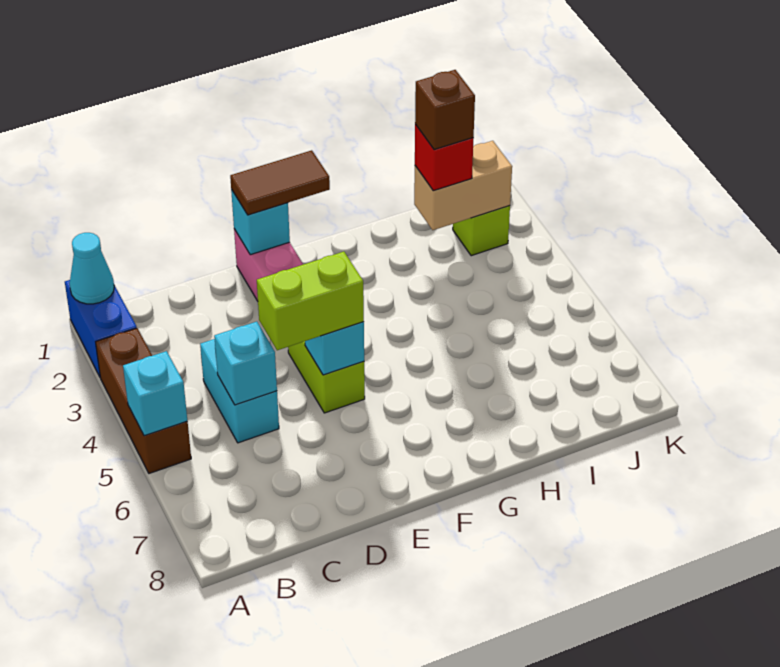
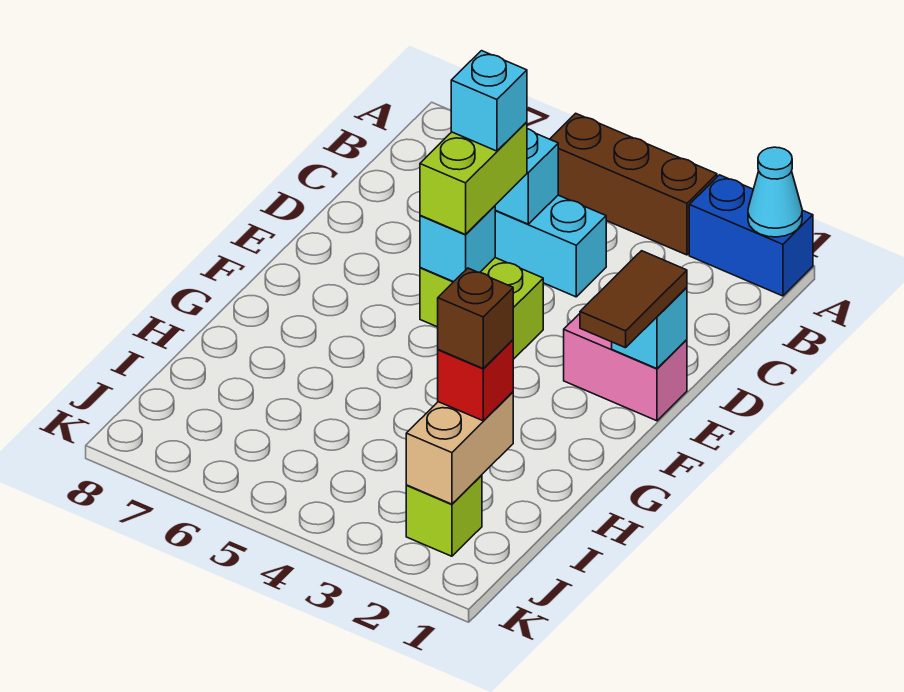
cyan brick A5 level 2 -> cyan brick D5 level 4

